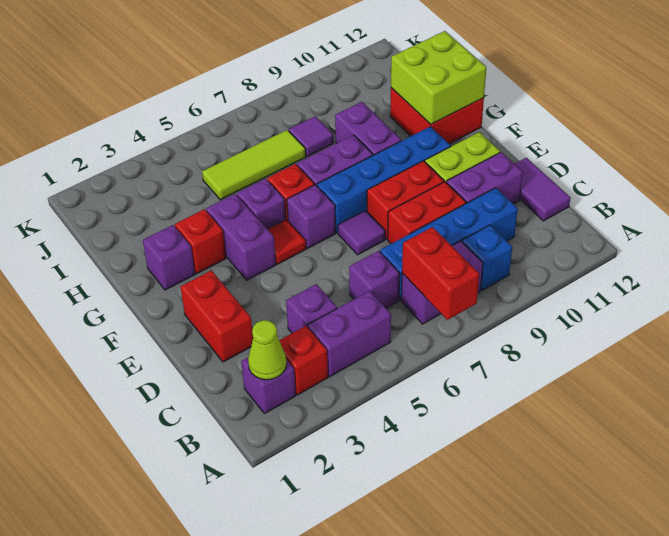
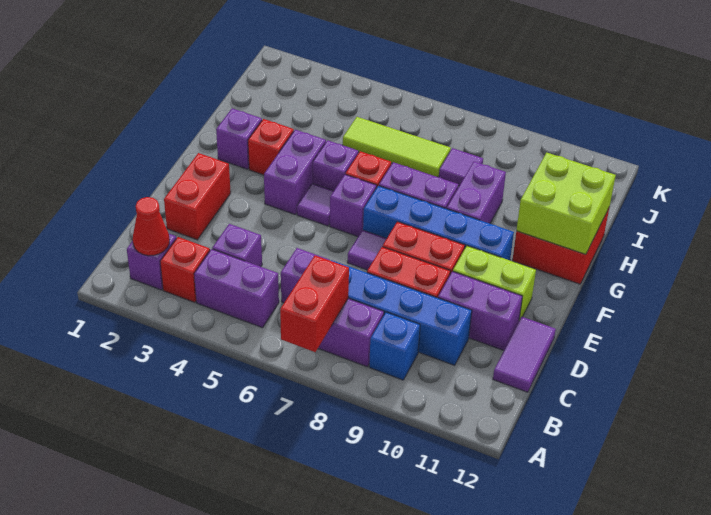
lime cone B2 level 2 -> red cone B2 level 2
red tile F5 level 1 -> purple tile F5 level 1

